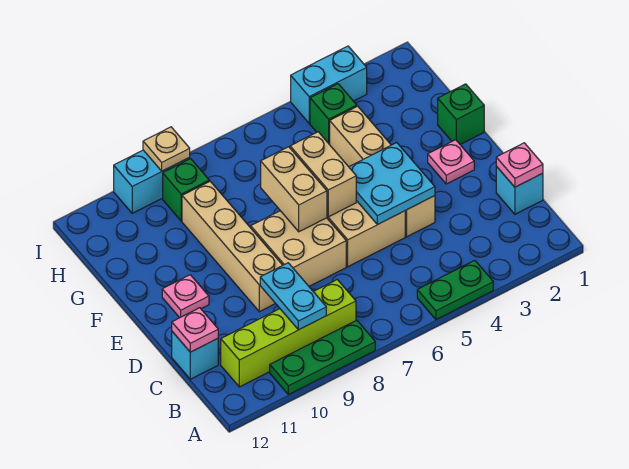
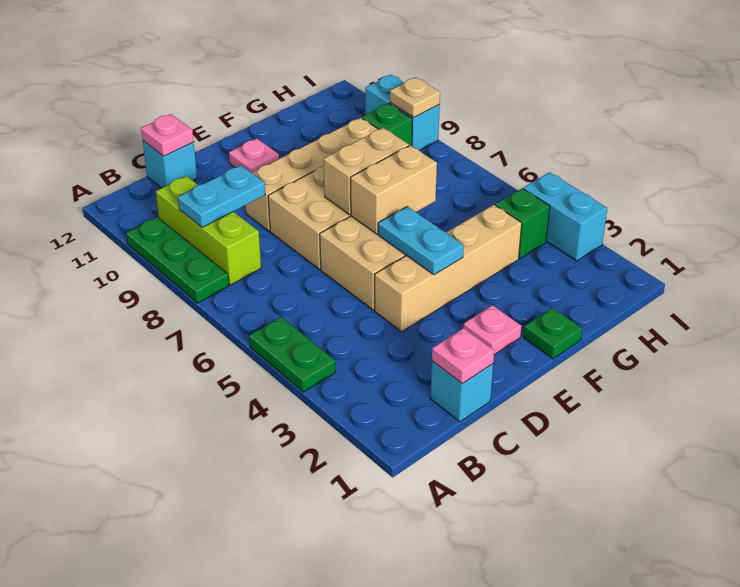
lime brick B8:B11 level 1 -> lime brick B8:B10 level 1
cyan plate D4:E5 level 2 -> cyan plate E4:E5 level 2
green brick F1 level 1 -> green plate F1 level 1

